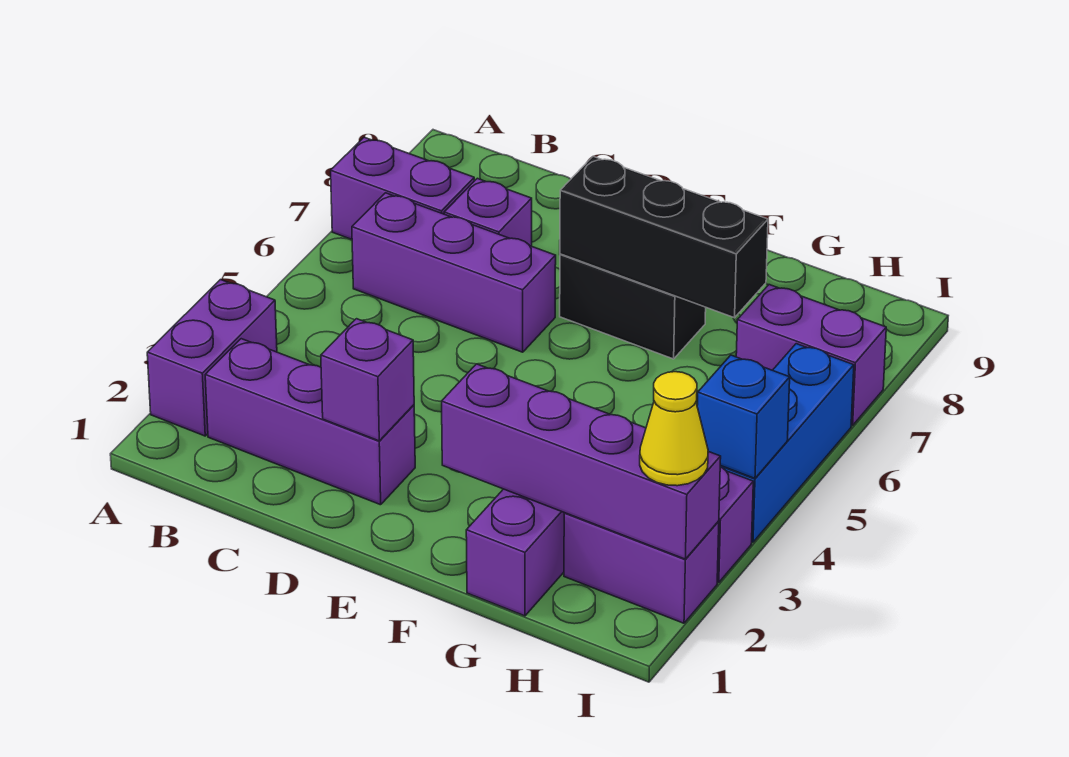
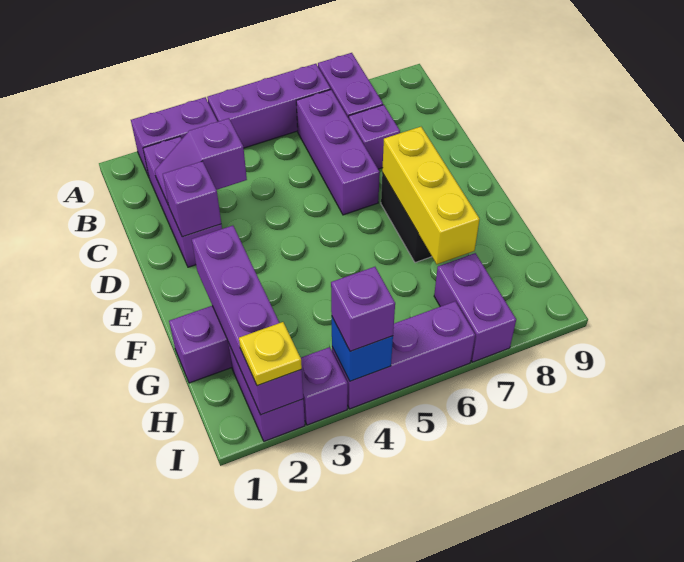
none -> purple brick A4:A6 level 1
none -> purple slope C2:C3 level 2 top 3
black brick E7:G7 level 2 -> yellow brick E7:G7 level 2
yellow cone I2 level 3 -> yellow plate I2 level 3
blue brick I4:I6 level 1 -> purple brick I4:I6 level 1
none -> purple brick I4 level 3

